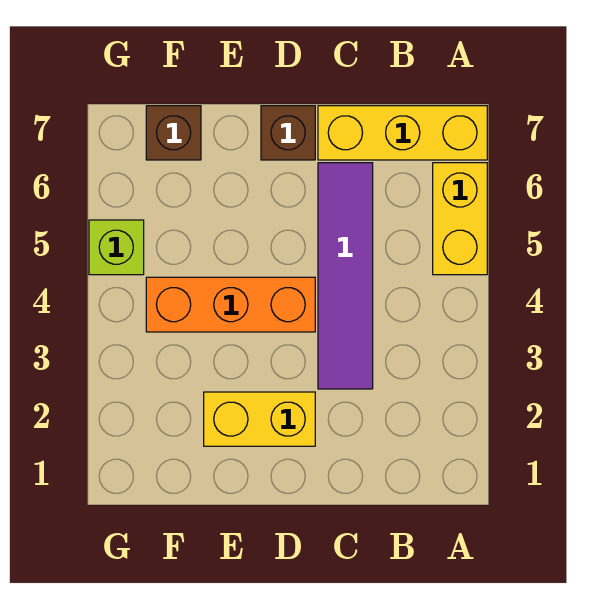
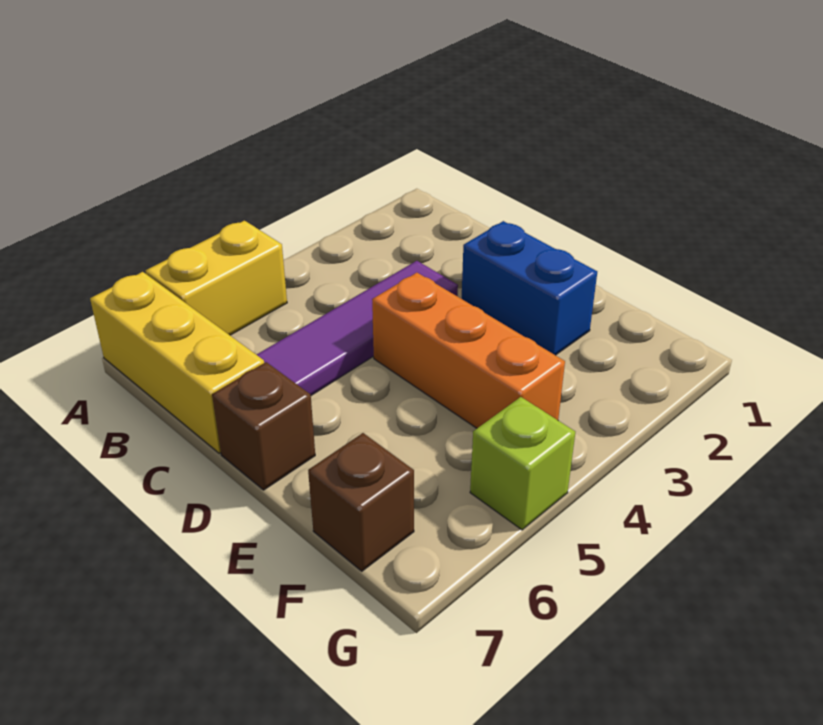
yellow brick D2:E2 level 1 -> blue brick D2:E2 level 1

